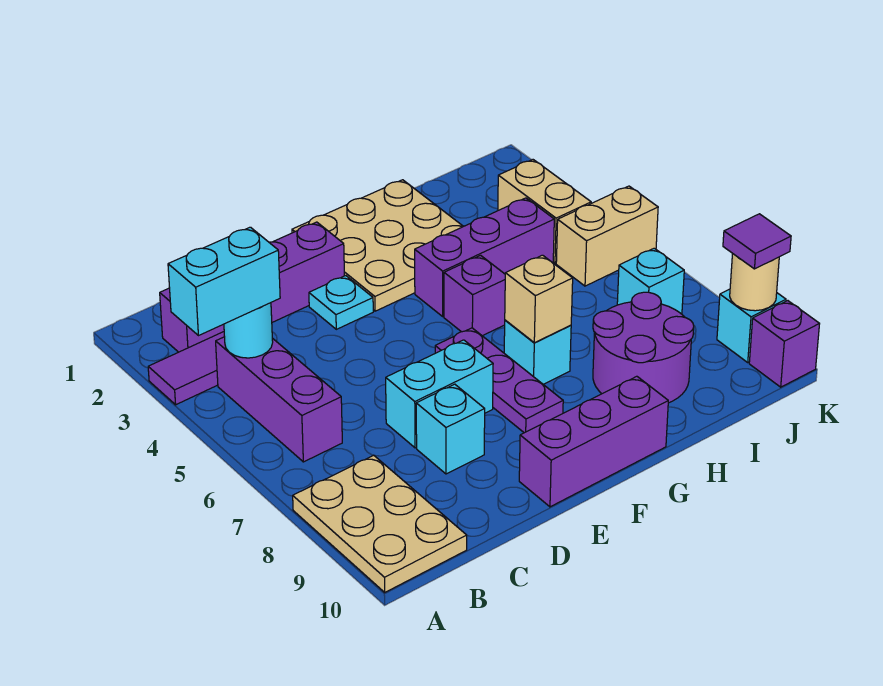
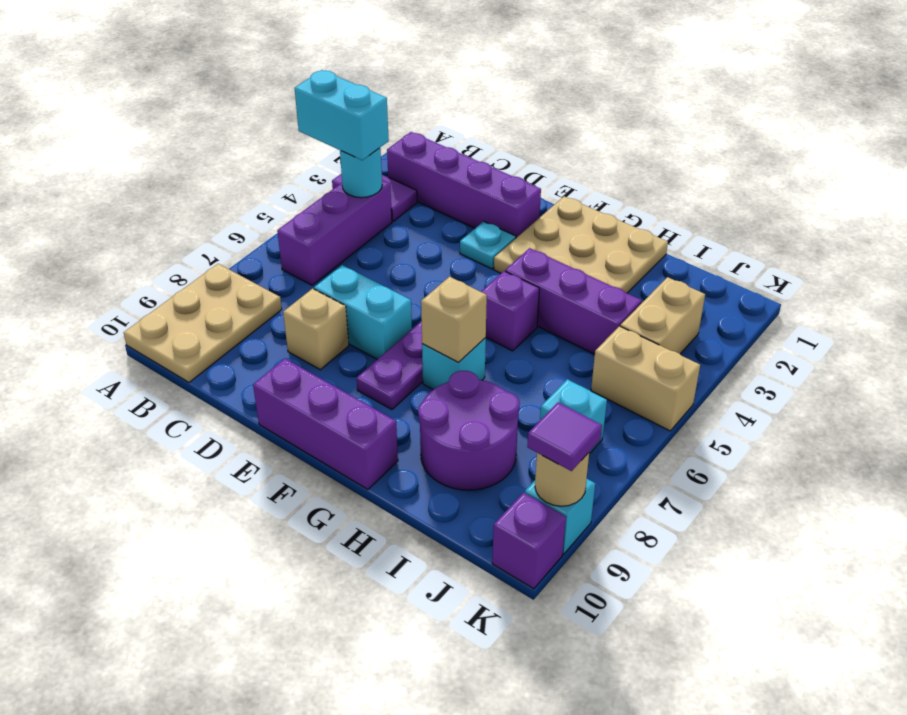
cyan brick D8 level 1 -> tan brick D8 level 1

